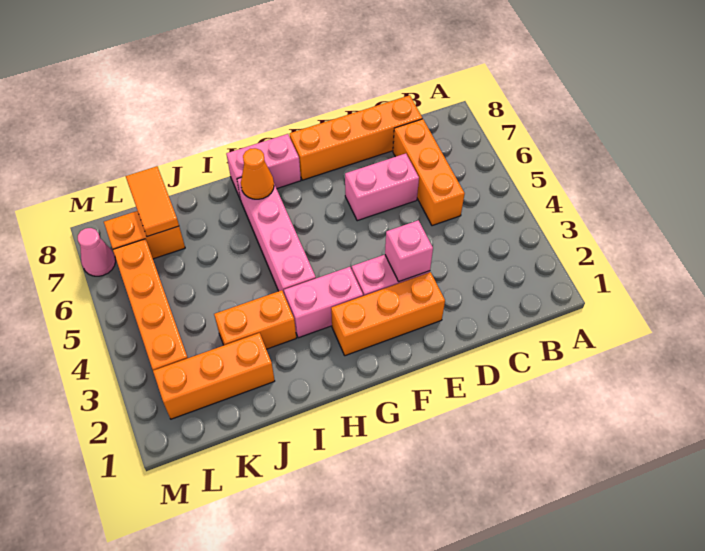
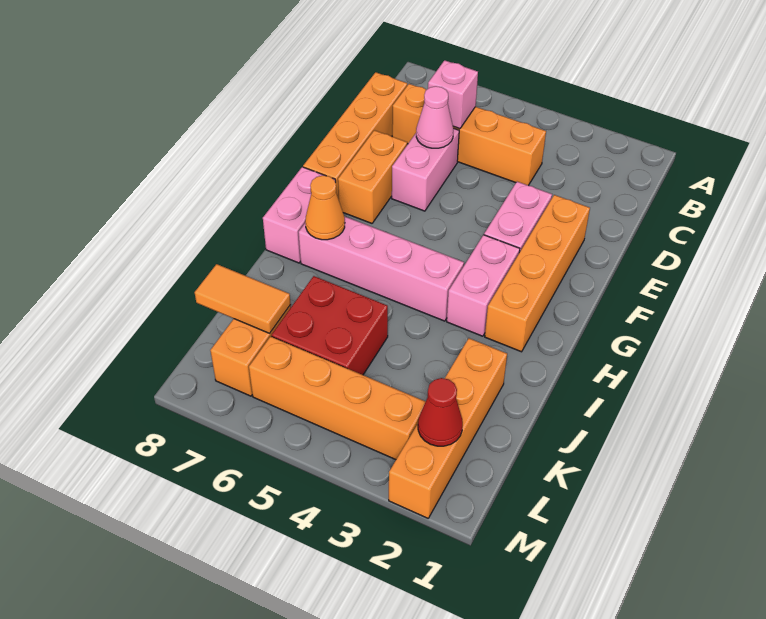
orange brick C5:C7 level 1 -> orange brick C4:C7 level 1
orange brick E2:G2 level 1 -> orange brick E2:H2 level 1
pink brick E3 level 2 -> pink brick C6 level 2
orange brick I3:J3 level 1 -> orange brick E7:F7 level 1
orange brick J2:L2 level 1 -> orange brick J2:M2 level 1
none -> red brick J5:K6 level 1
none -> red cone L2 level 2
pink cone M7 level 1 -> pink cone D6 level 2

